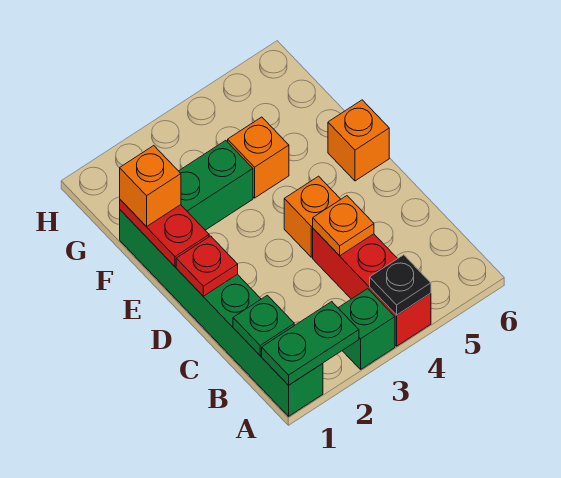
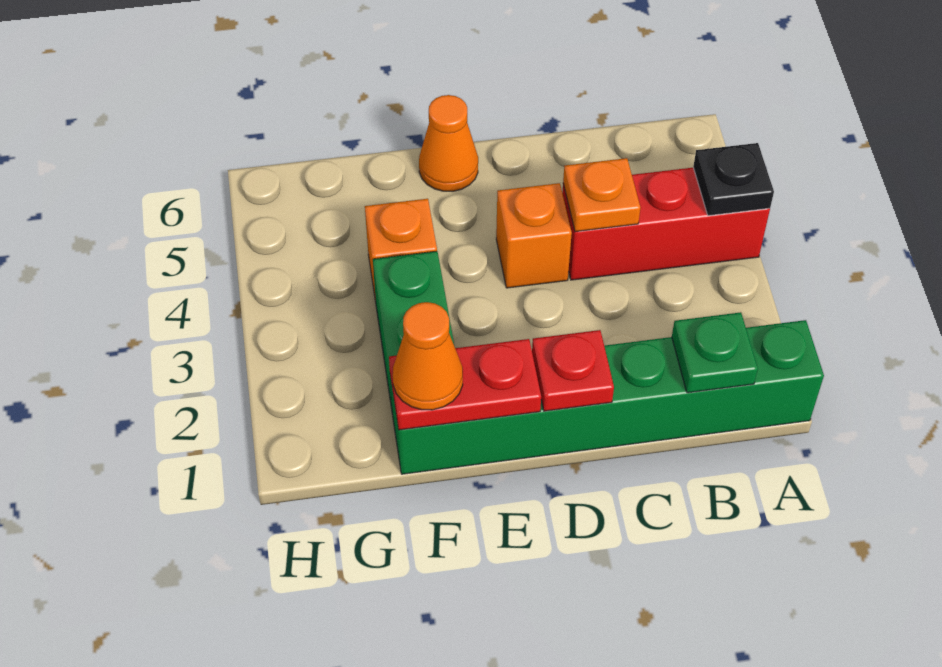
green plate A1:A2 level 2 -> none
green brick A3 level 1 -> none
orange brick E6 level 1 -> orange cone E6 level 1
orange brick F1 level 3 -> orange cone F1 level 3

